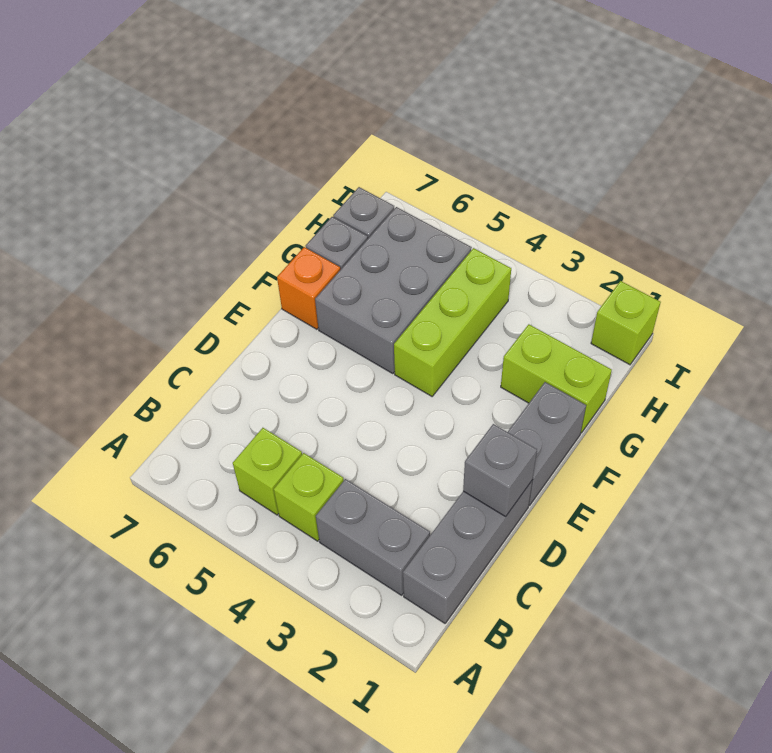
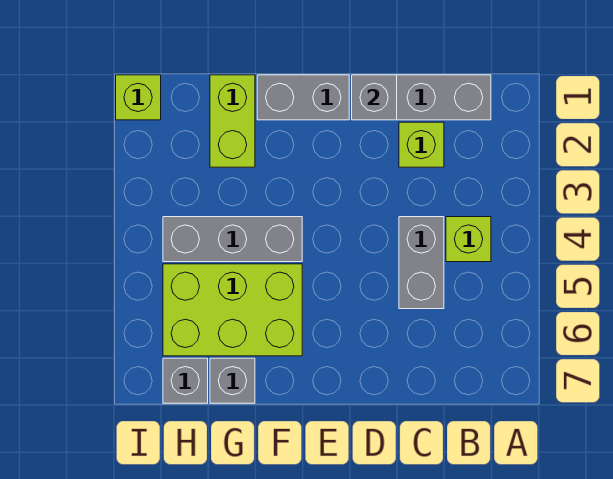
grey brick B2:B3 level 1 -> grey brick C4:C5 level 1
lime brick B5 level 1 -> lime brick C2 level 1
lime brick F4:H4 level 1 -> grey brick F4:H4 level 1
grey brick F5:H6 level 1 -> lime brick F5:H6 level 1
orange brick F7 level 1 -> none

